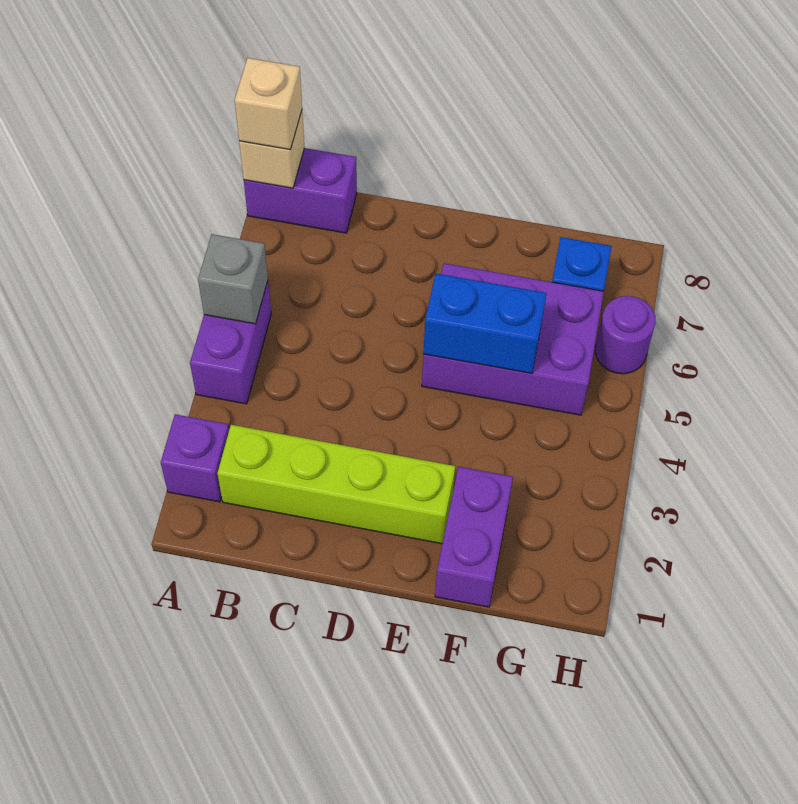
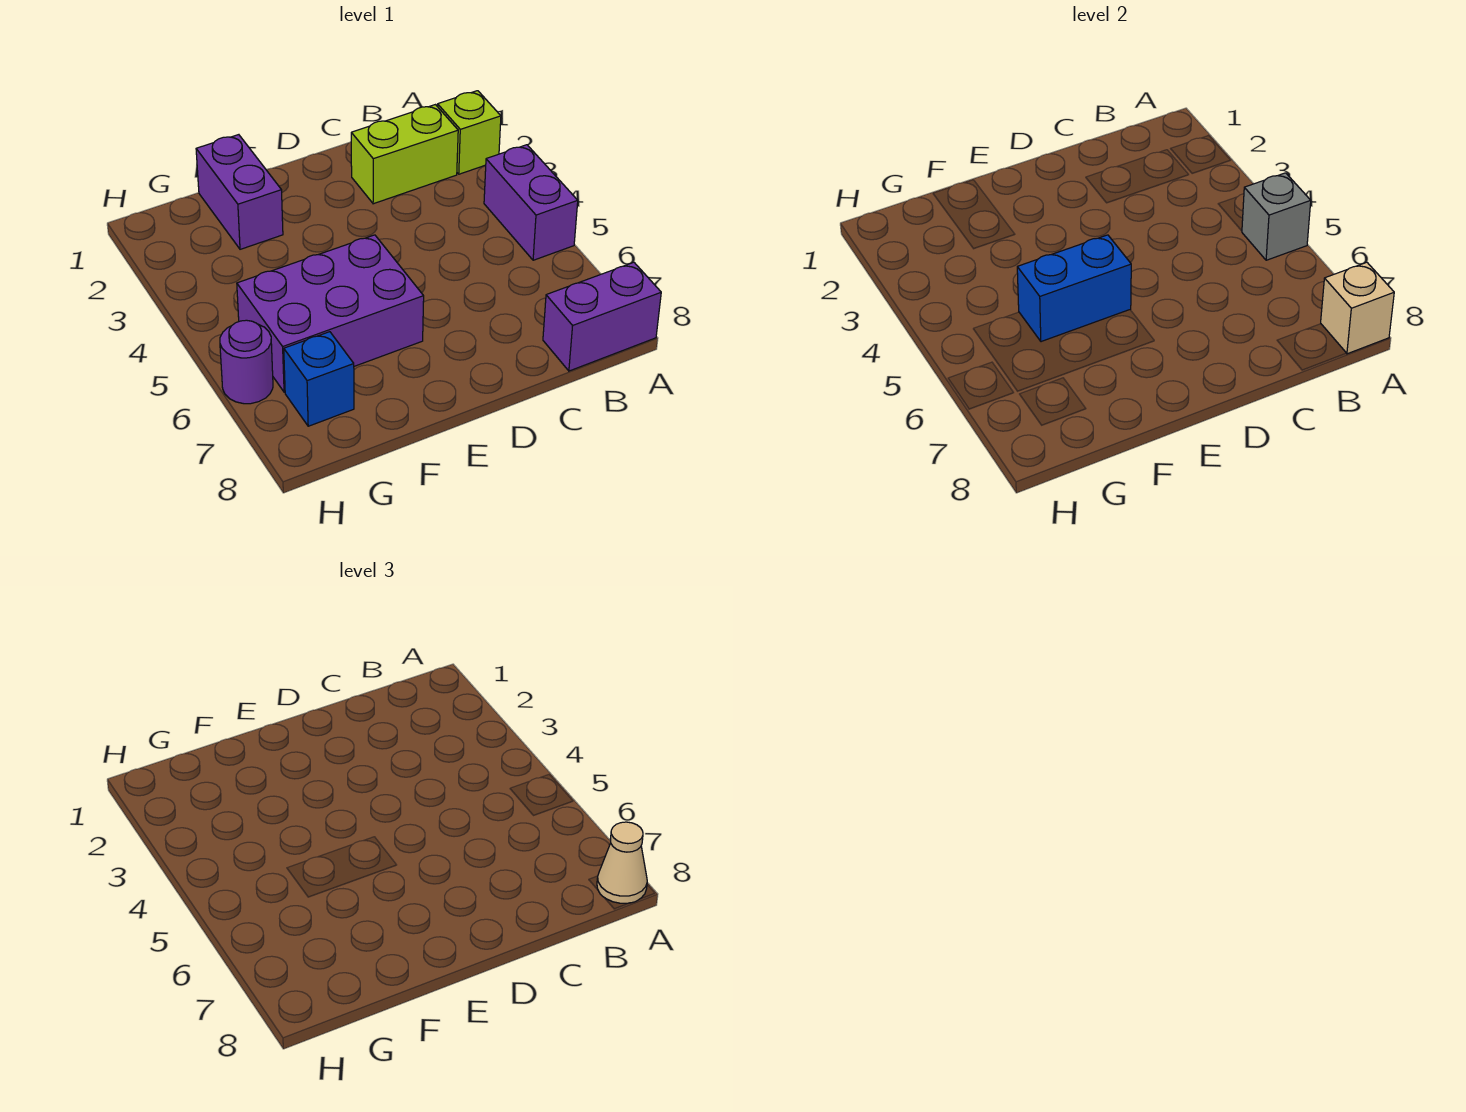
purple brick A2 level 1 -> lime brick A2 level 1
tan brick A8 level 3 -> tan cone A8 level 3
lime brick B2:E2 level 1 -> lime brick B2:C2 level 1

